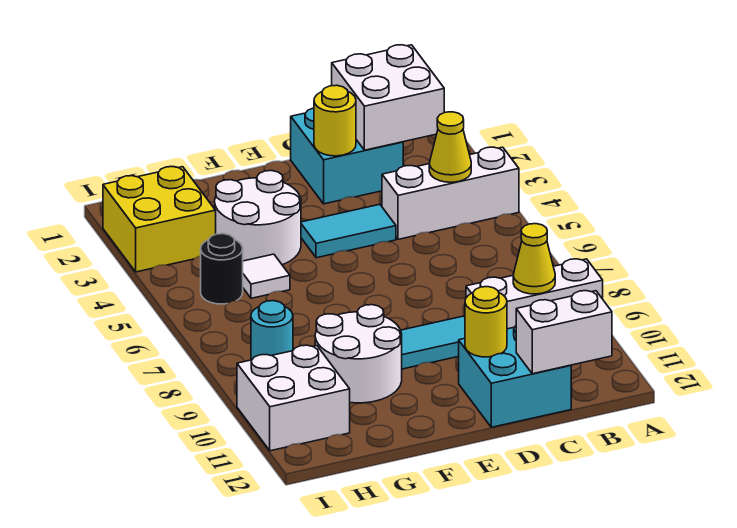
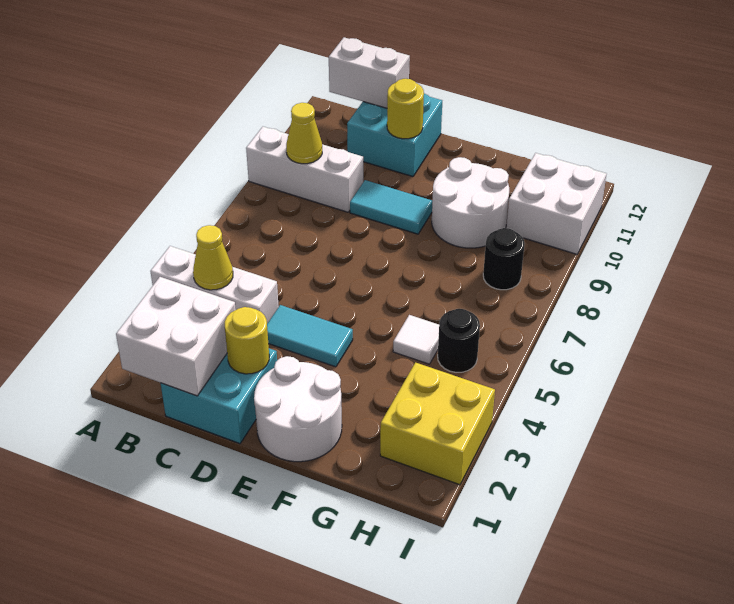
white round brick F3:G4 level 1 -> white round brick E1:F2 level 1
cyan round brick H8 level 1 -> black round brick H8 level 1

